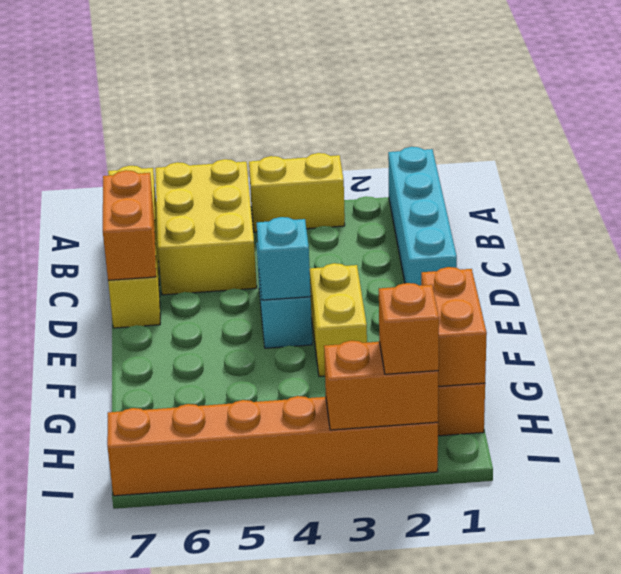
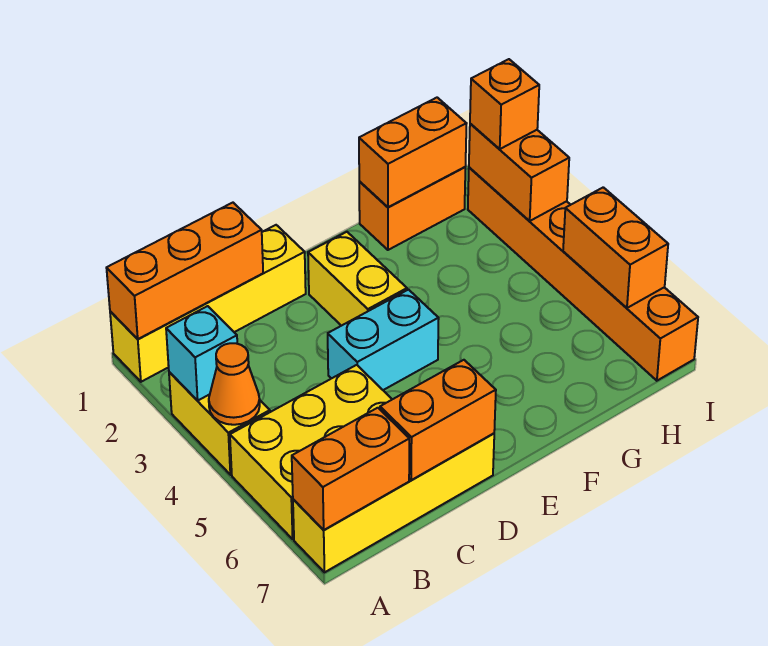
cyan brick A1:D1 level 1 -> yellow brick A1:D1 level 1
none -> orange brick A1:C1 level 2
none -> orange cone A4 level 2
none -> orange brick A7:B7 level 2
yellow brick E3:F3 level 1 -> yellow brick E2:E3 level 1
cyan brick E4 level 2 -> cyan brick A3 level 2
none -> orange brick I5:I6 level 2

